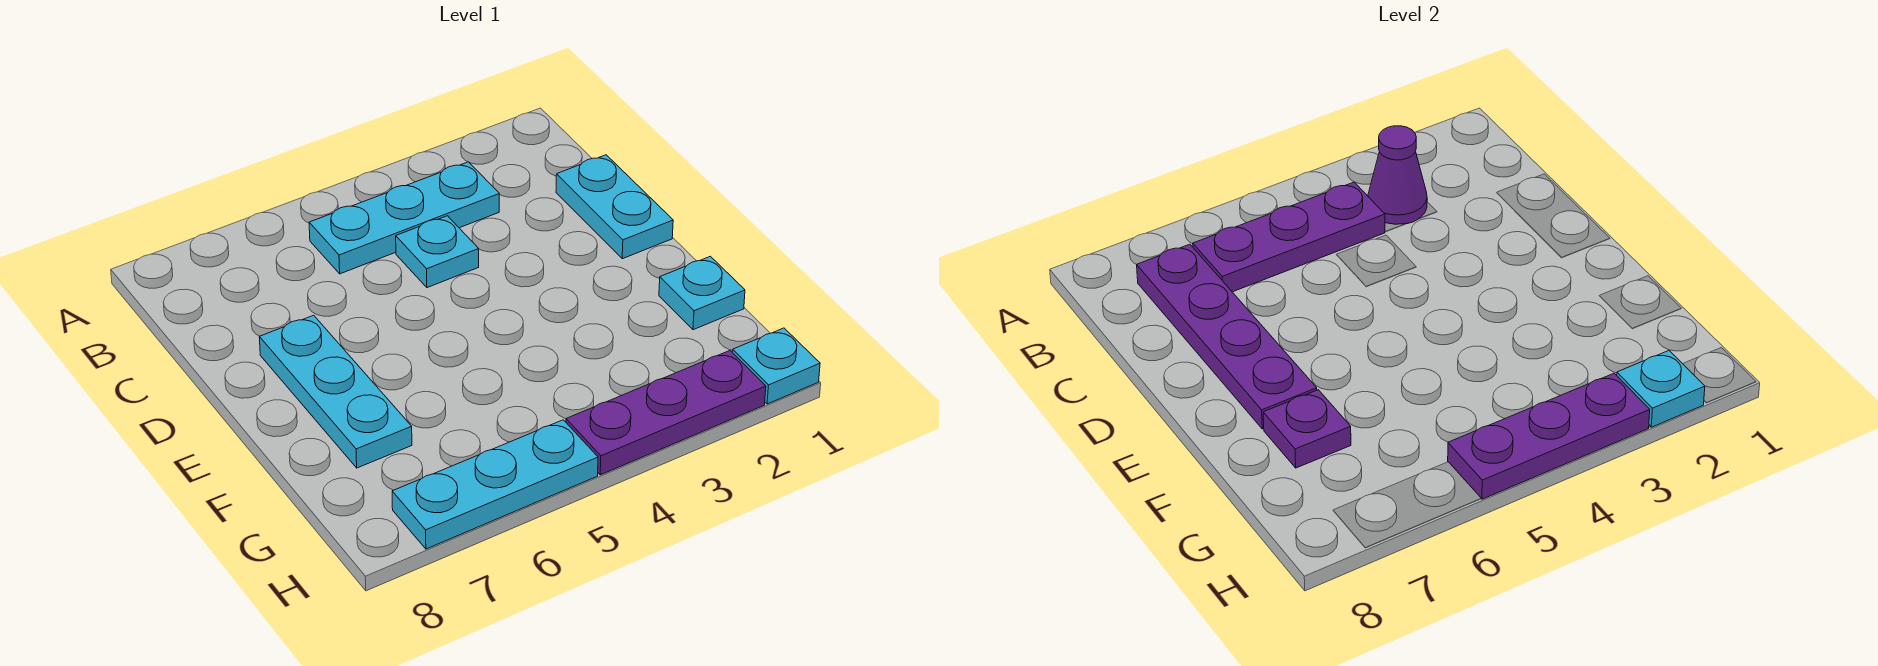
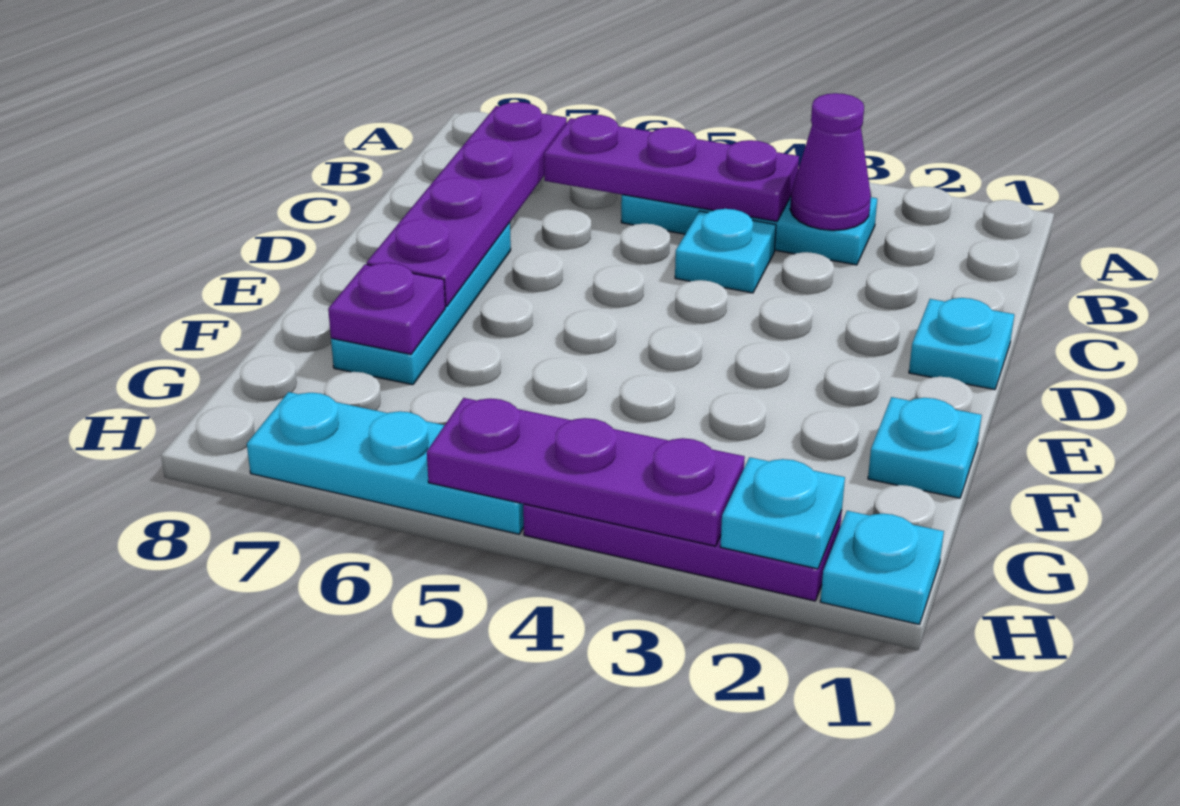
cyan plate C1:D1 level 1 -> cyan plate D1 level 1

